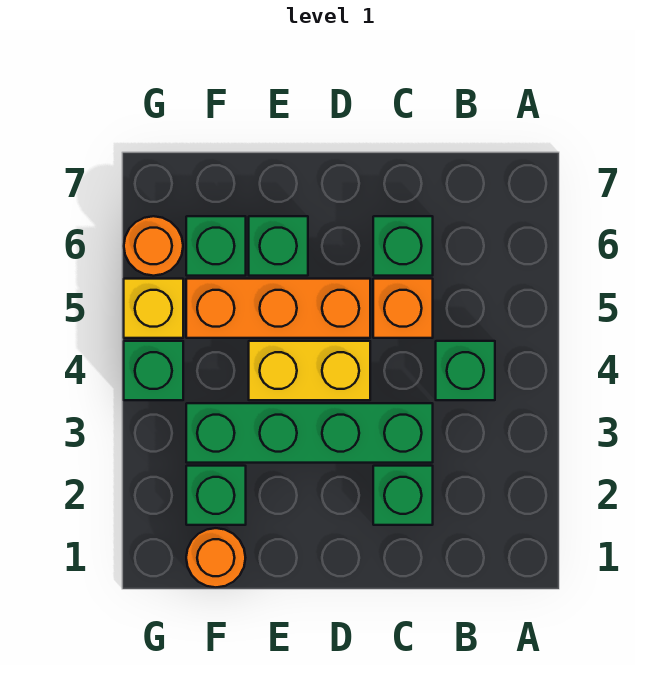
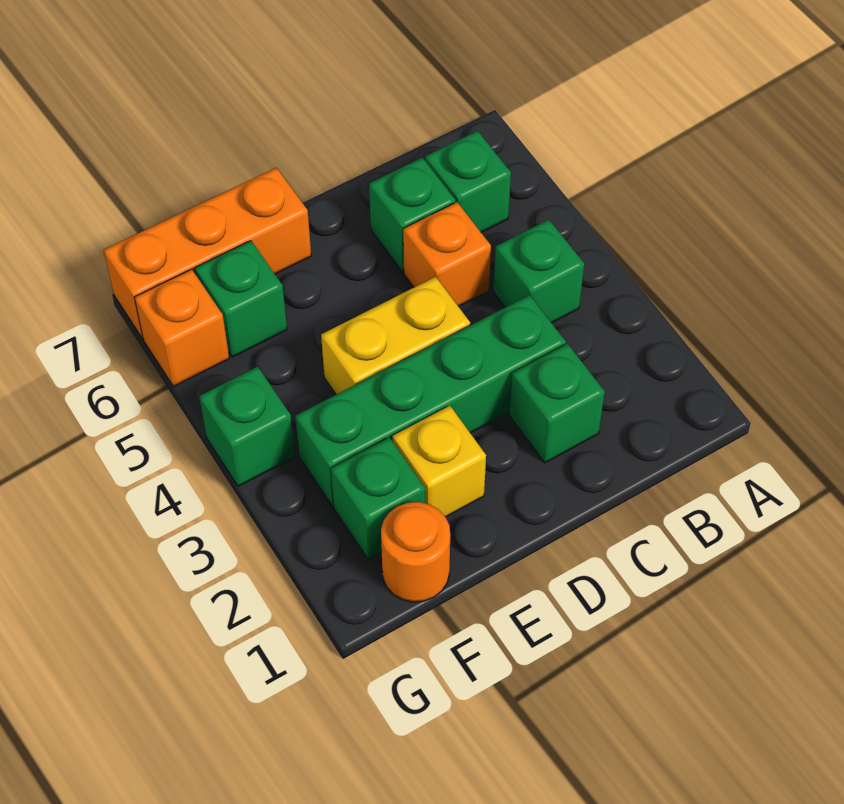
orange brick D5:F5 level 1 -> orange brick E7:G7 level 1
green brick E6 level 1 -> green brick B6 level 1
yellow brick G5 level 1 -> yellow brick E2 level 1
orange round brick G6 level 1 -> orange brick G6 level 1

